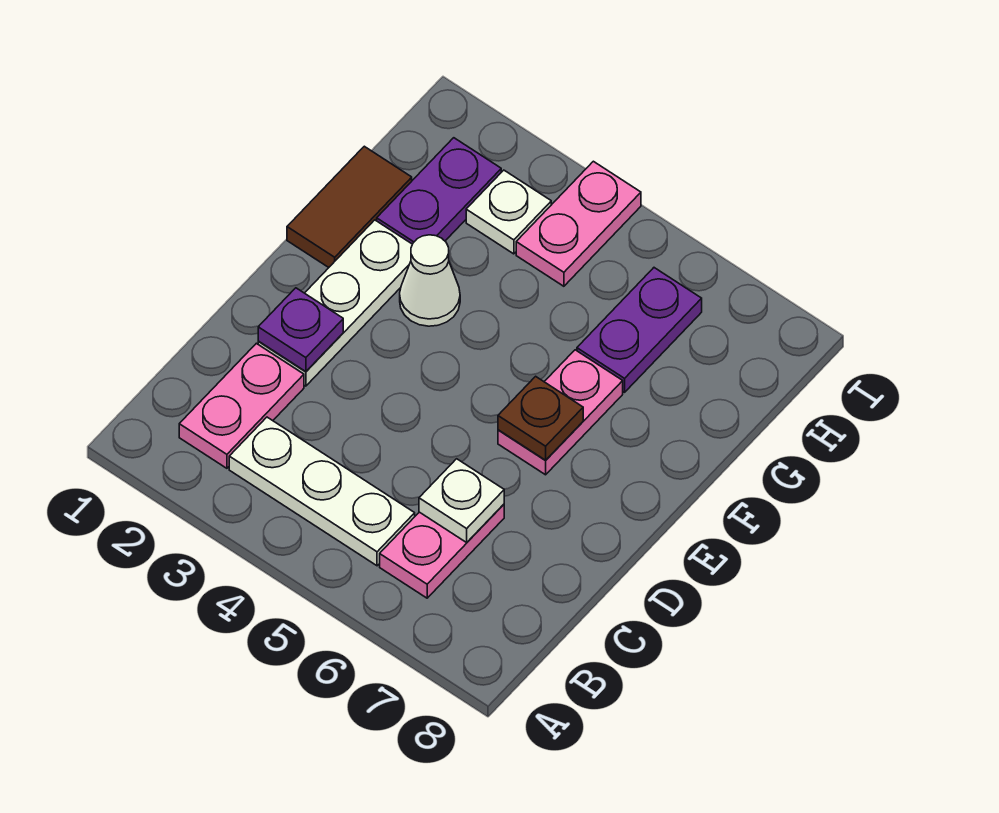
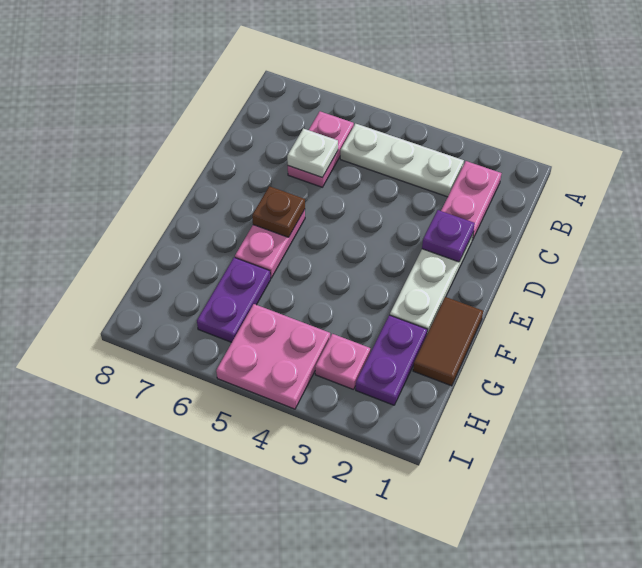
white cone F3 level 1 -> none
white plate H3 level 1 -> pink plate H3 level 1
pink plate H4:I4 level 1 -> pink plate H4:I5 level 1

